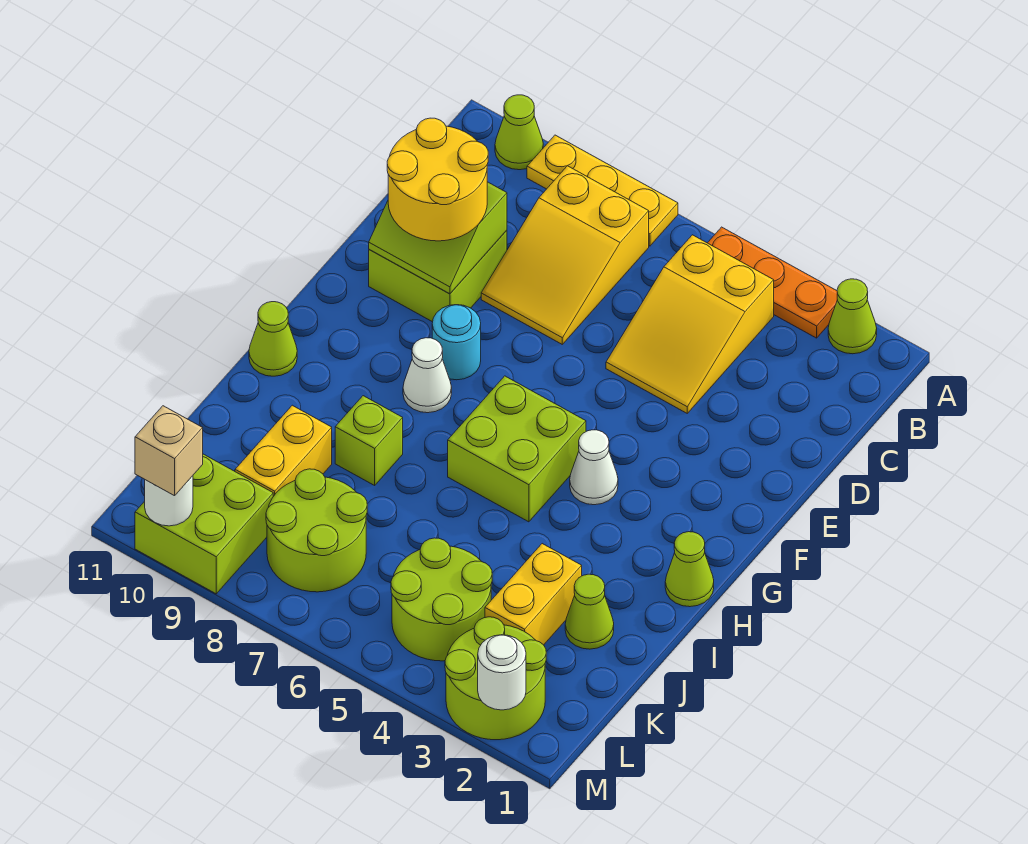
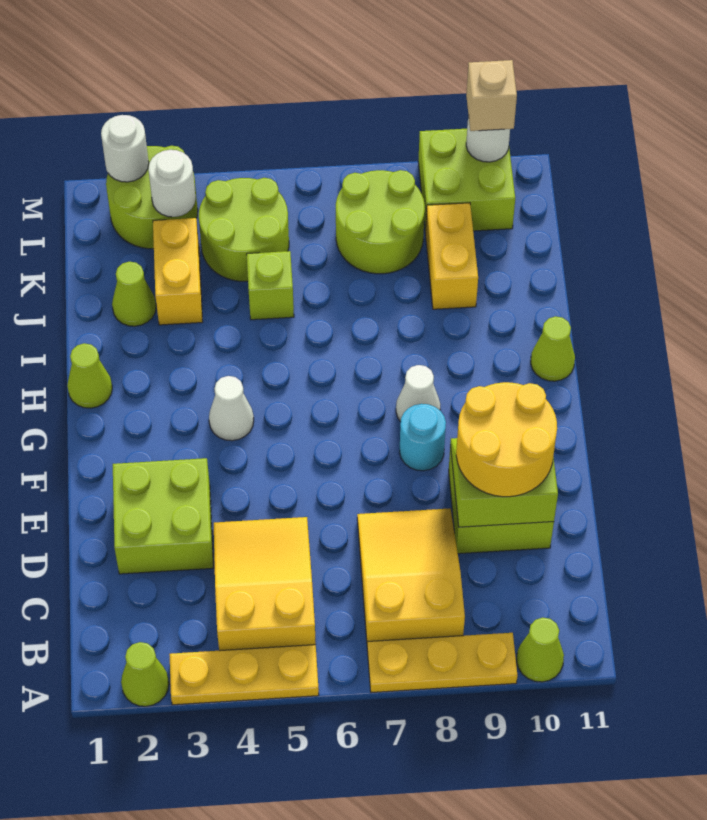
orange plate A3:A5 level 1 -> yellow plate A3:A5 level 1
lime brick G5:H6 level 1 -> lime brick D2:E3 level 1
lime brick I8 level 1 -> lime brick J5 level 1
none -> white round brick L3 level 2

